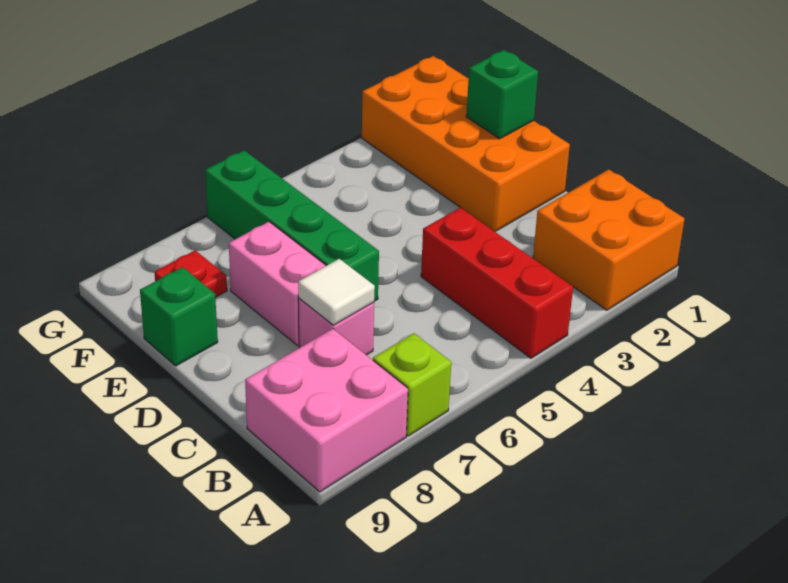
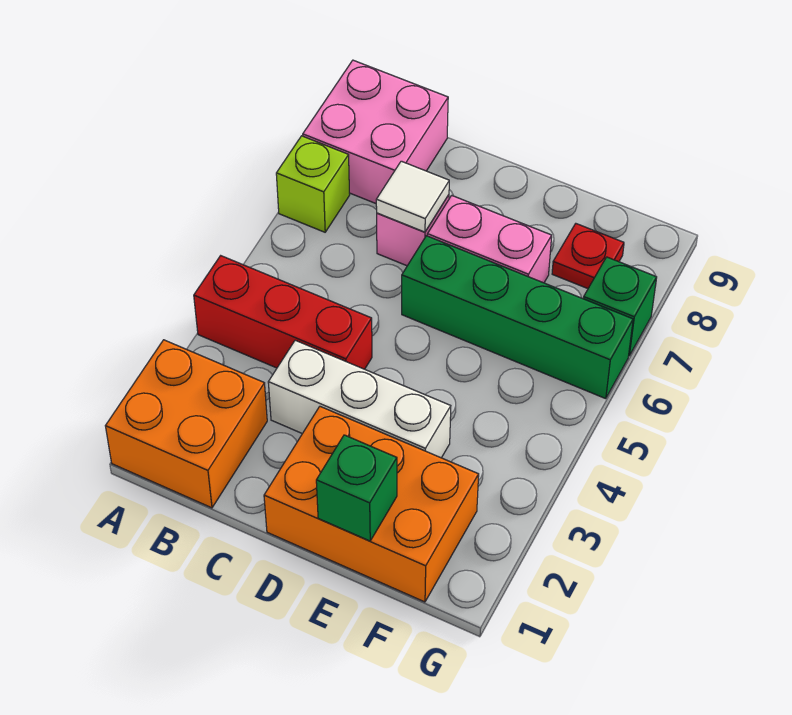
none -> white brick C3:E3 level 1
orange brick D1:G2 level 1 -> orange brick D1:F2 level 1
green brick E9 level 1 -> green brick G7 level 1

